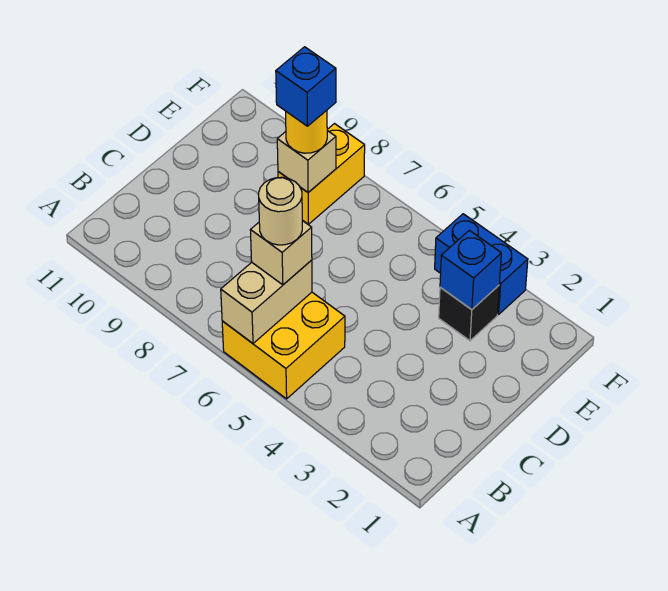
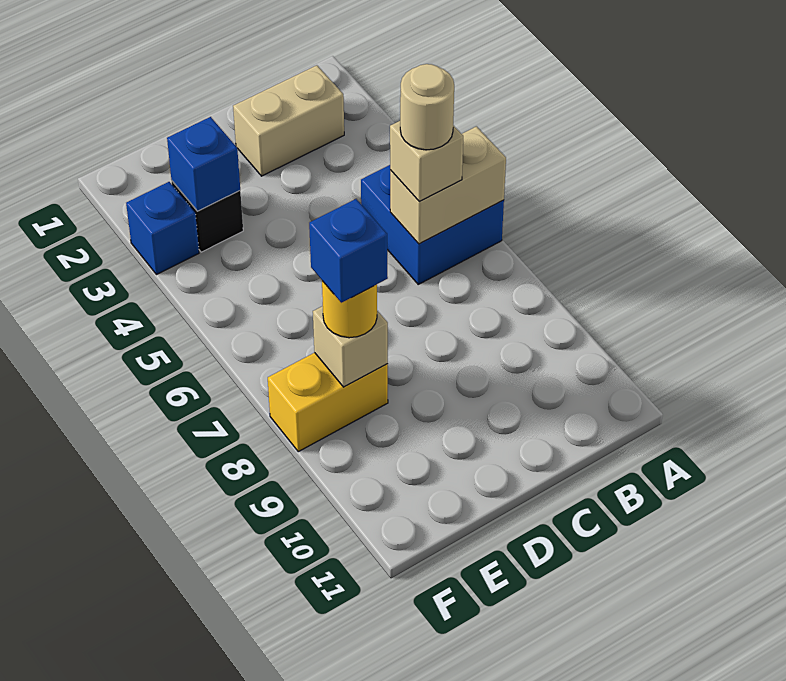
yellow brick A5:B6 level 1 -> blue brick A5:B6 level 1
none -> tan brick B2:C2 level 1
blue brick F3:F4 level 1 -> blue brick F3 level 1

